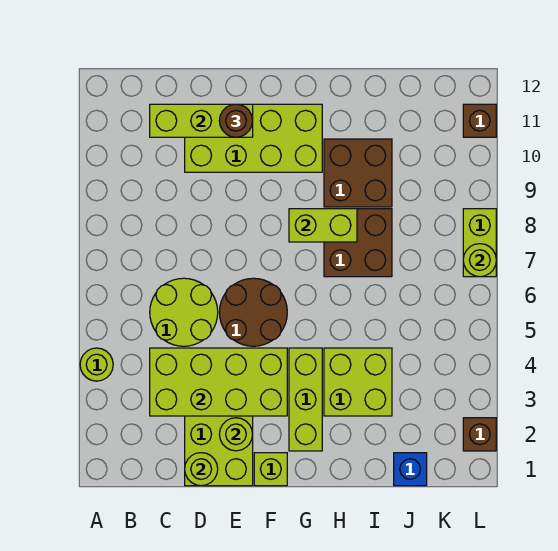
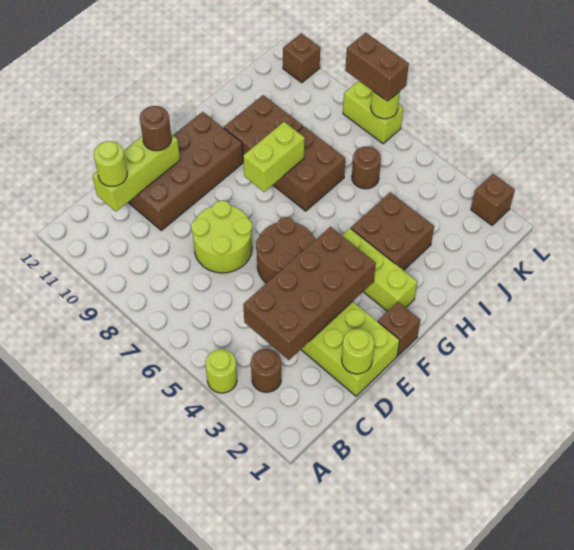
none -> brown round brick B3 level 1
lime brick C3:F4 level 2 -> brown brick C3:F4 level 2
lime round brick C5:D6 level 1 -> lime round brick D7:E8 level 1
lime brick D10:G11 level 1 -> brown brick D10:G11 level 1
lime round brick E2 level 2 -> lime round brick C11 level 3
lime brick F1 level 1 -> brown brick F1 level 1
lime brick H3:I4 level 1 -> brown brick H3:I4 level 1
blue brick J1 level 1 -> none
none -> brown round brick J6 level 1
none -> brown brick L7:L8 level 3

